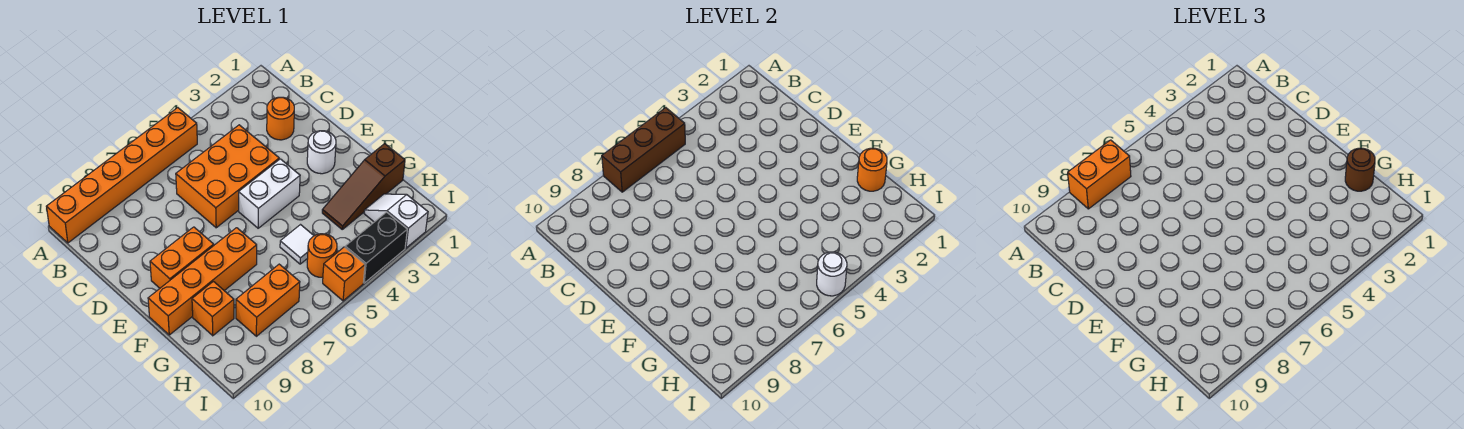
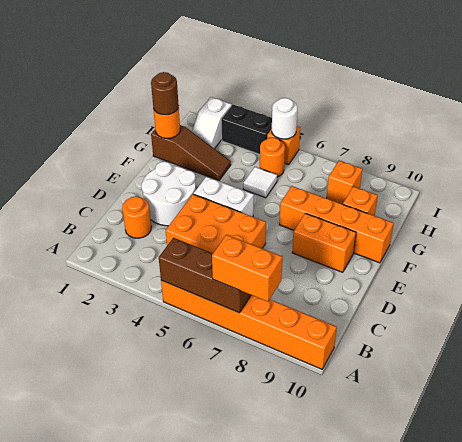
white round brick E2 level 1 -> white round brick D2:E3 level 1
orange brick H7:H8 level 1 -> orange brick H8 level 1

